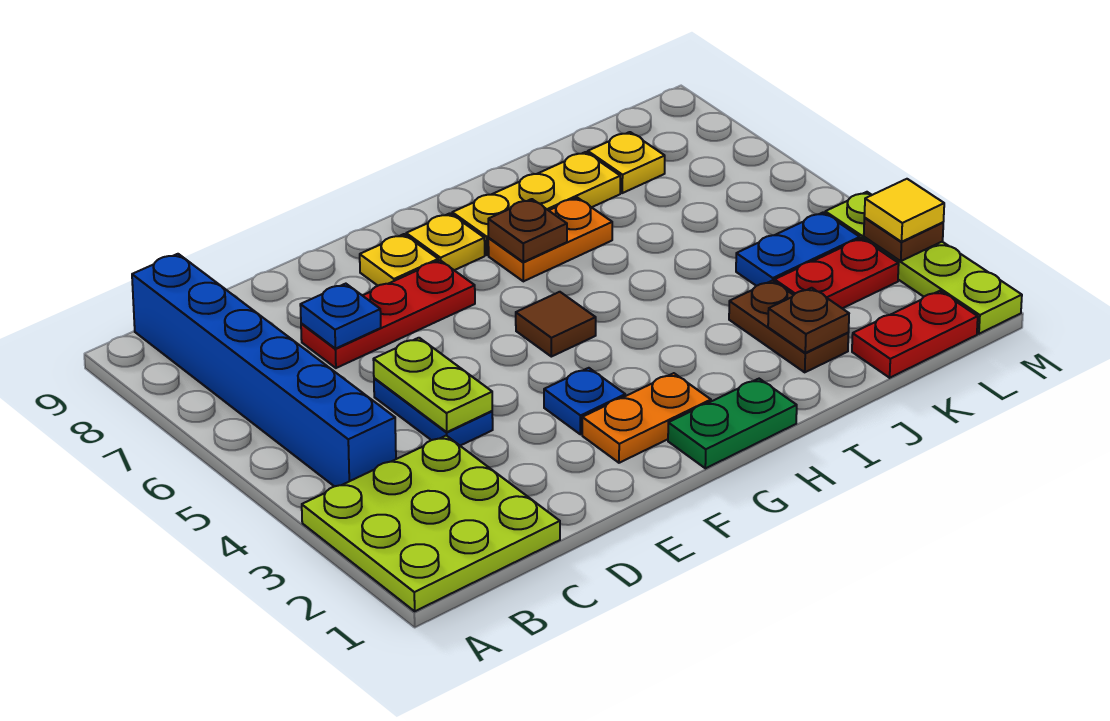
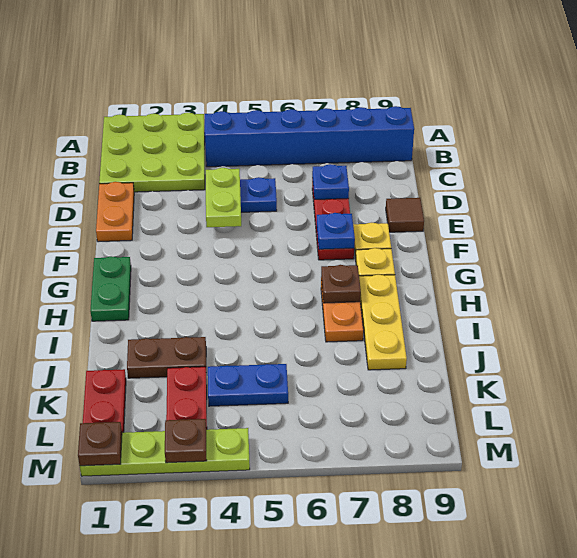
lime plate D4:D5 level 2 -> lime plate D4:E4 level 2
orange plate F2:G2 level 1 -> orange plate D1:E1 level 1
blue plate F3 level 1 -> blue plate F7 level 2
brown tile G5 level 1 -> brown tile E9 level 1
brown plate J2 level 2 -> brown plate M1 level 2
blue plate K4:L4 level 1 -> blue plate K4:K5 level 1
yellow plate K8 level 1 -> none
yellow tile M3 level 3 -> none

